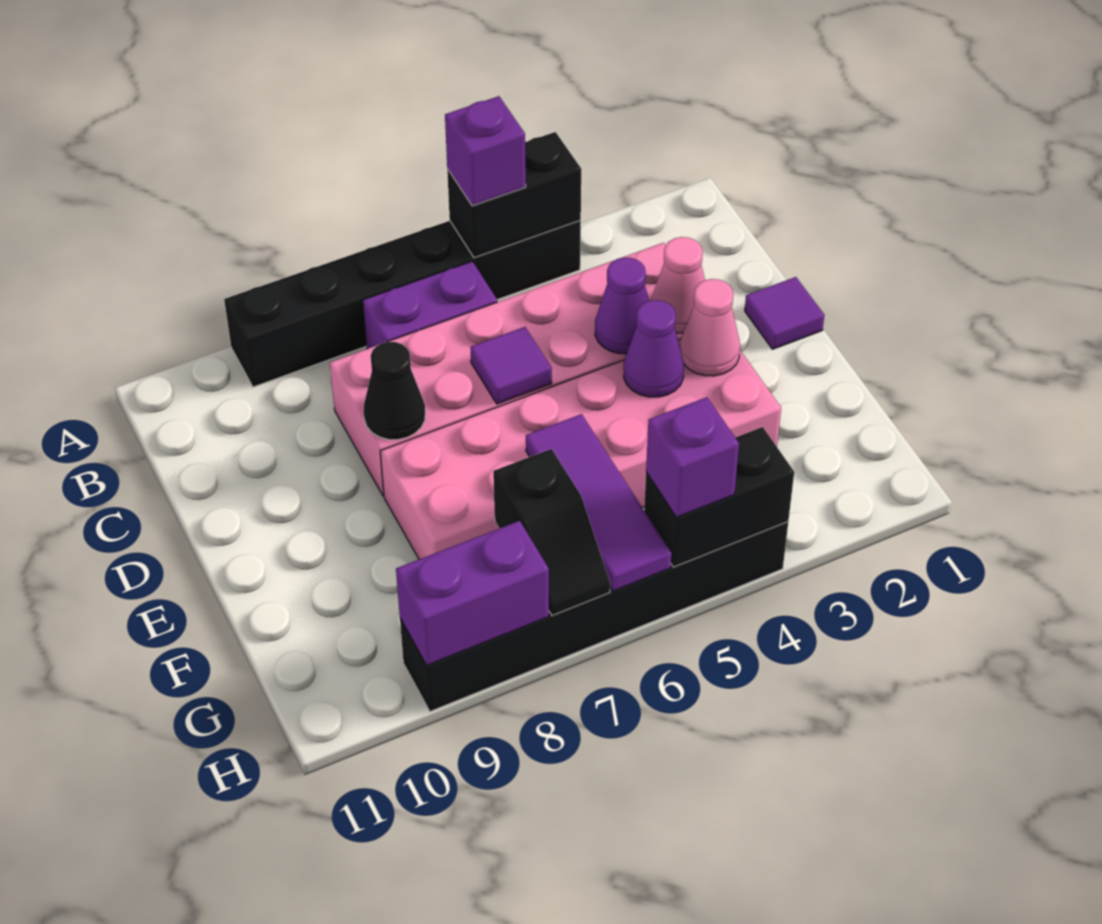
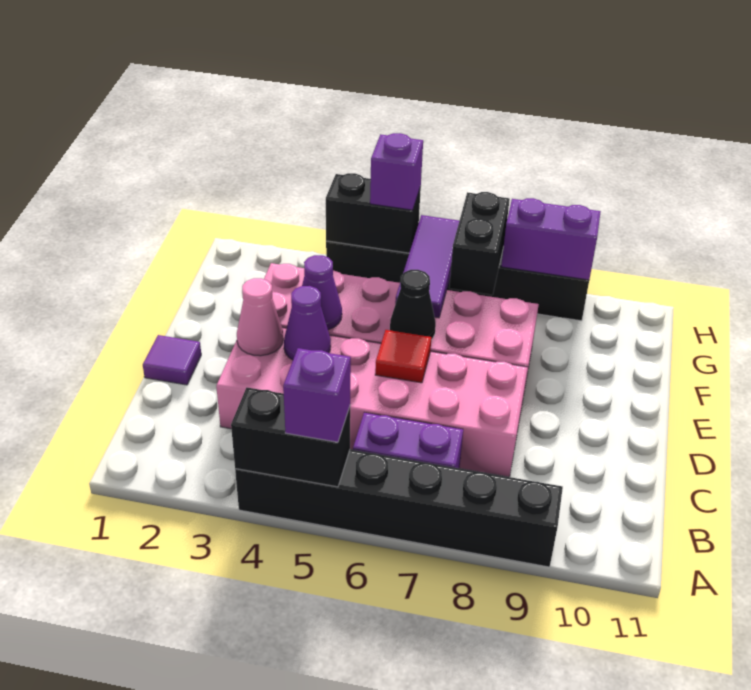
purple tile D6 level 2 -> red tile D6 level 2
black cone D8 level 2 -> black cone E6 level 2
pink cone E3 level 2 -> none
black slope G7:H7 level 2 top G -> black brick G7:H7 level 2

